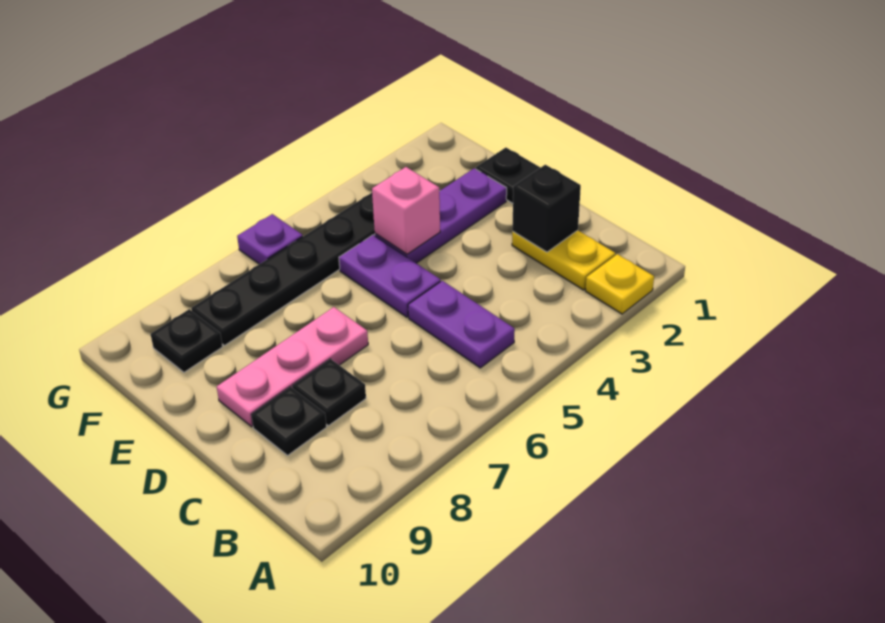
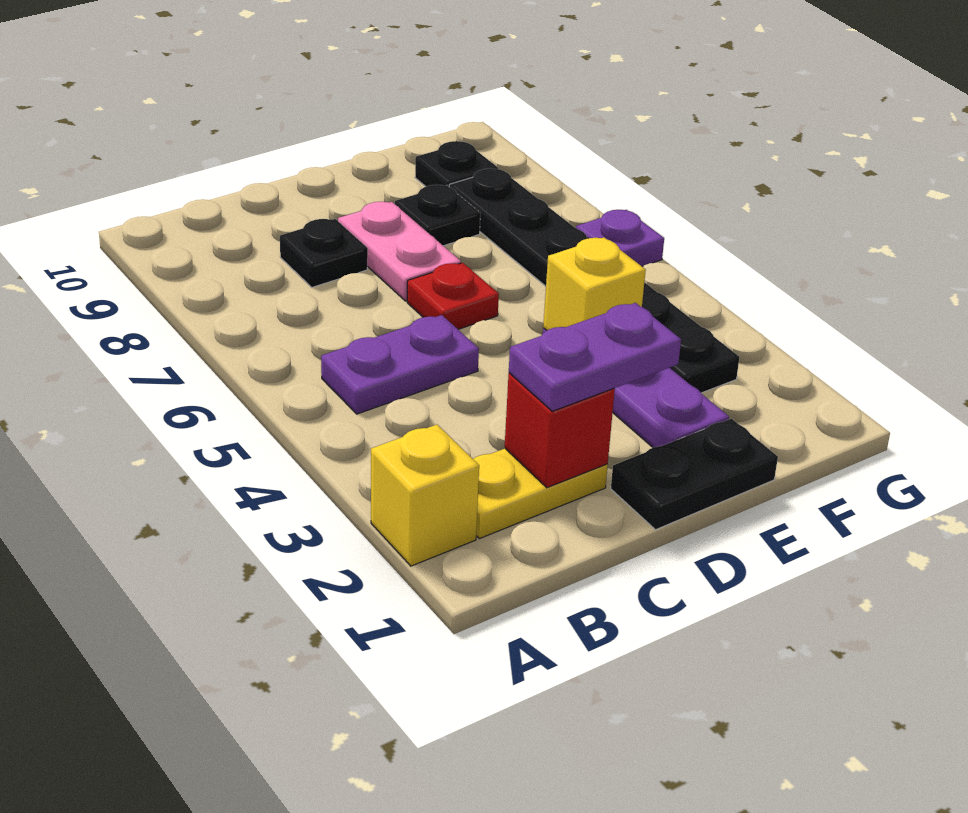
yellow plate A2 level 1 -> yellow brick A2 level 1
black brick C2 level 2 -> red brick C2 level 2
black plate C9 level 1 -> black plate E8 level 1
purple plate D5:E5 level 1 -> purple plate C2:D2 level 3
none -> red plate D6 level 1
pink plate D7:D9 level 1 -> pink plate D7:D8 level 1
pink brick E4 level 2 -> yellow brick E4 level 2

